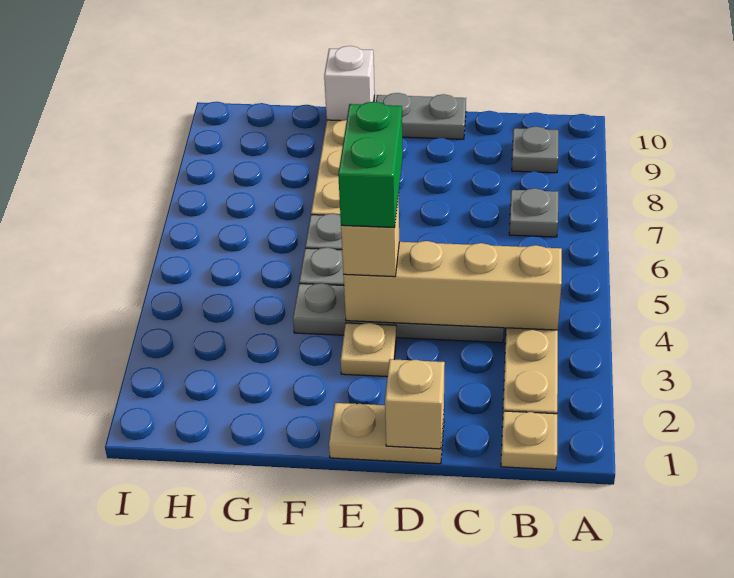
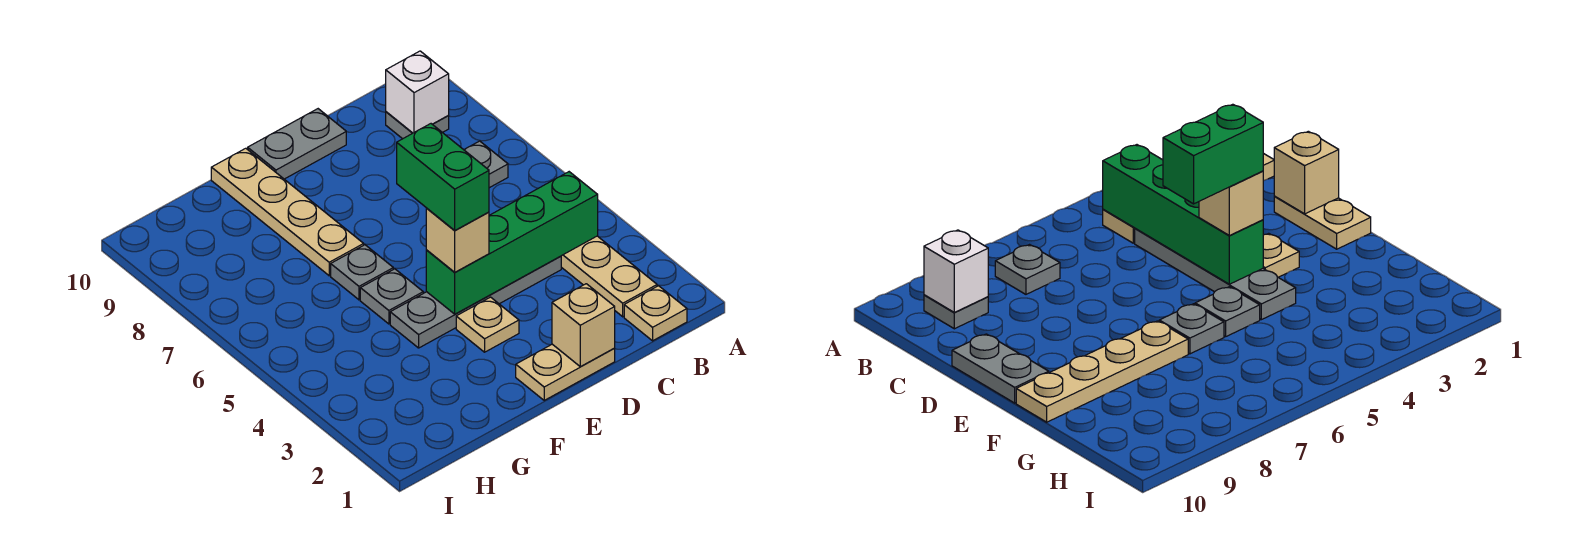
tan brick B4:E4 level 2 -> green brick B4:E4 level 2
white brick F10 level 2 -> white brick B9 level 2

